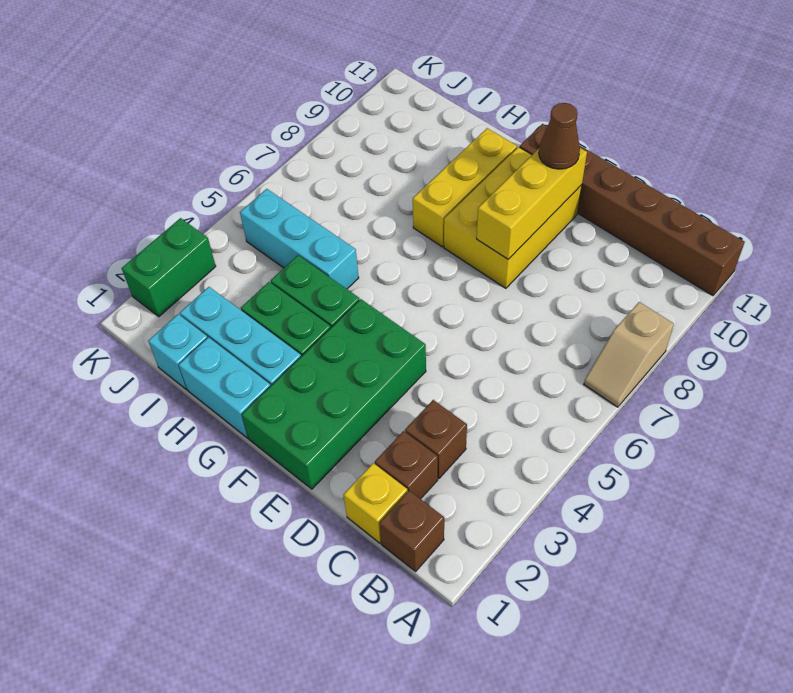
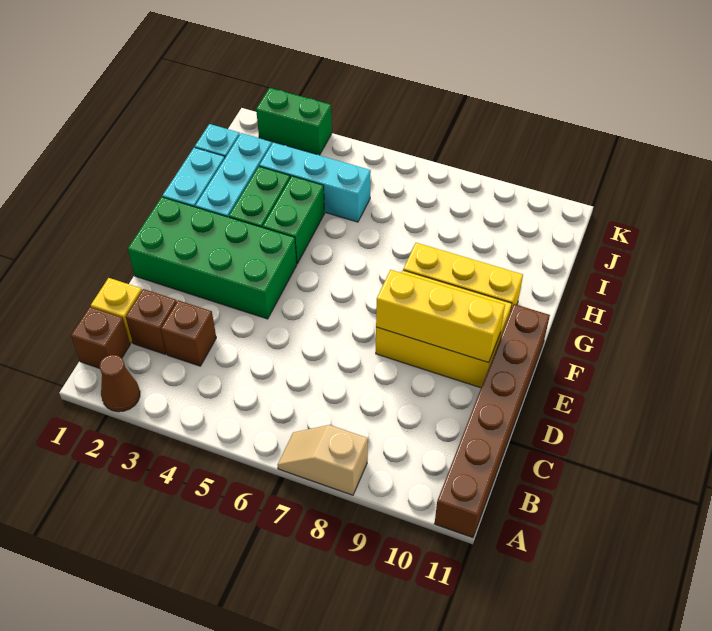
brown cone E10 level 3 -> brown cone A2 level 1
cyan brick H5:J5 level 1 -> cyan brick I3:I5 level 1

